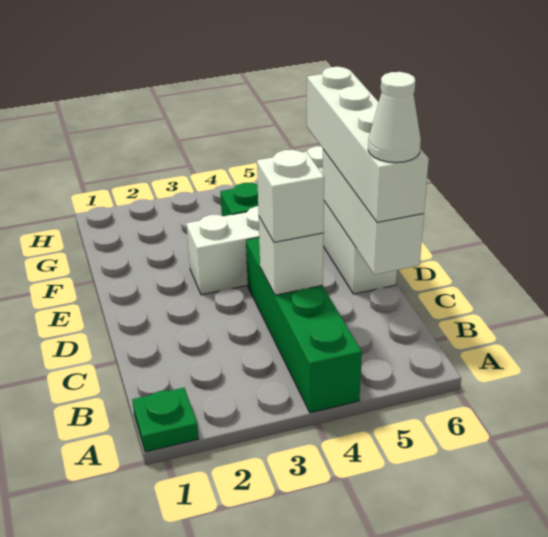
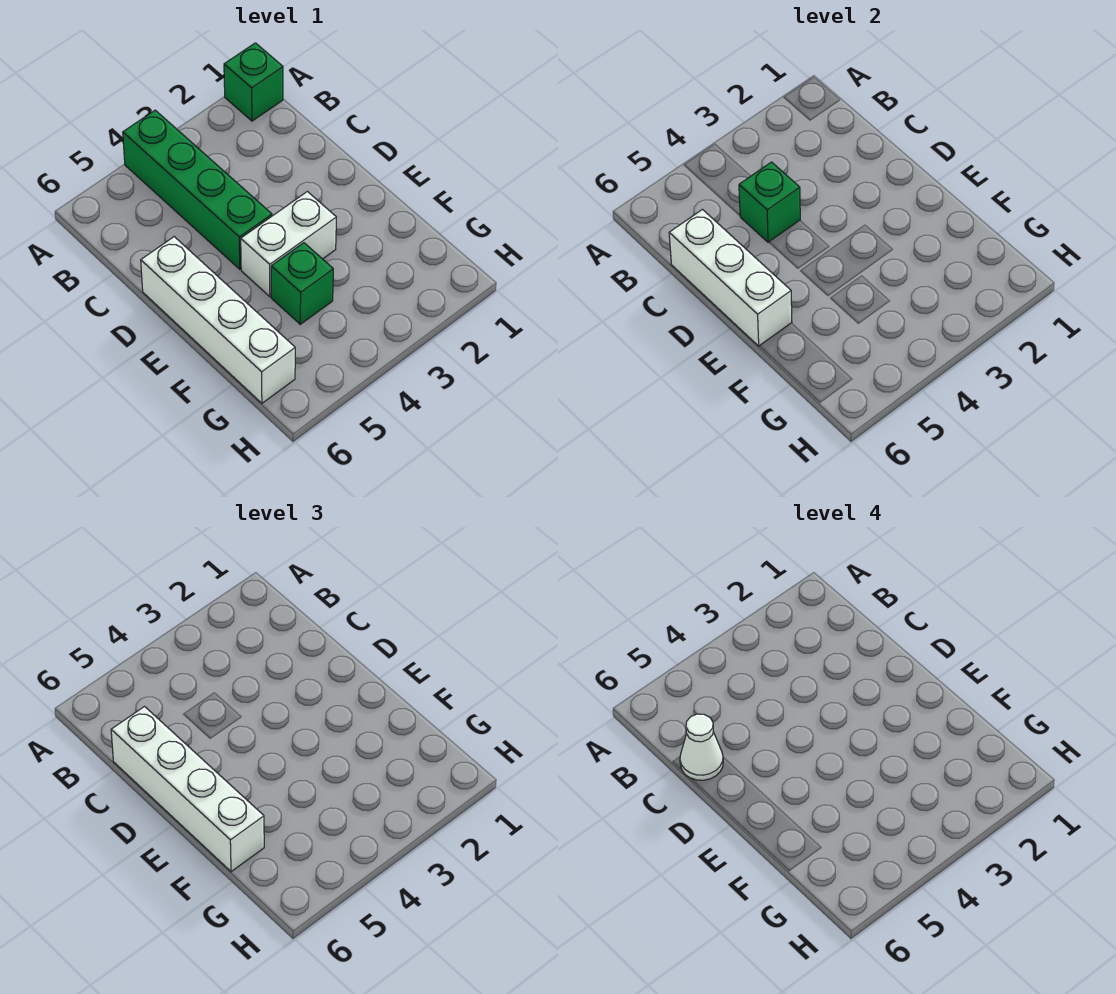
green plate A1 level 1 -> green brick A1 level 1
white brick C4 level 2 -> green brick C4 level 2
white brick C4 level 3 -> none

